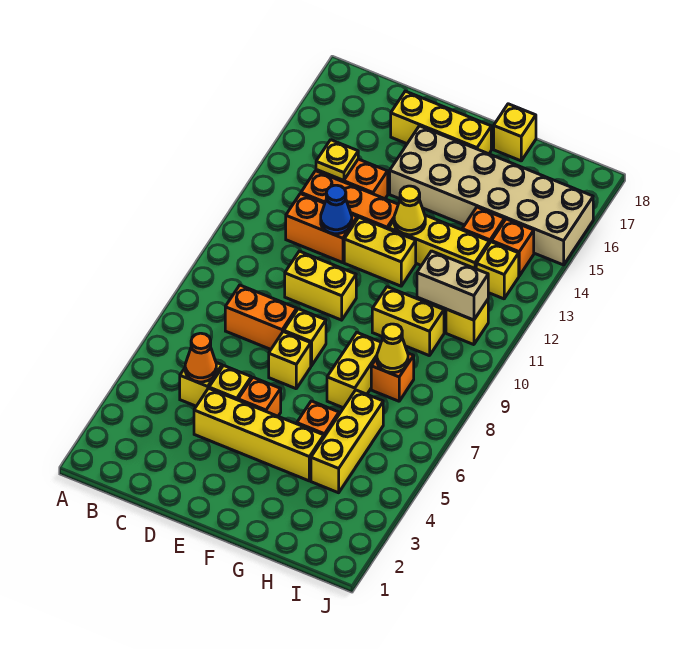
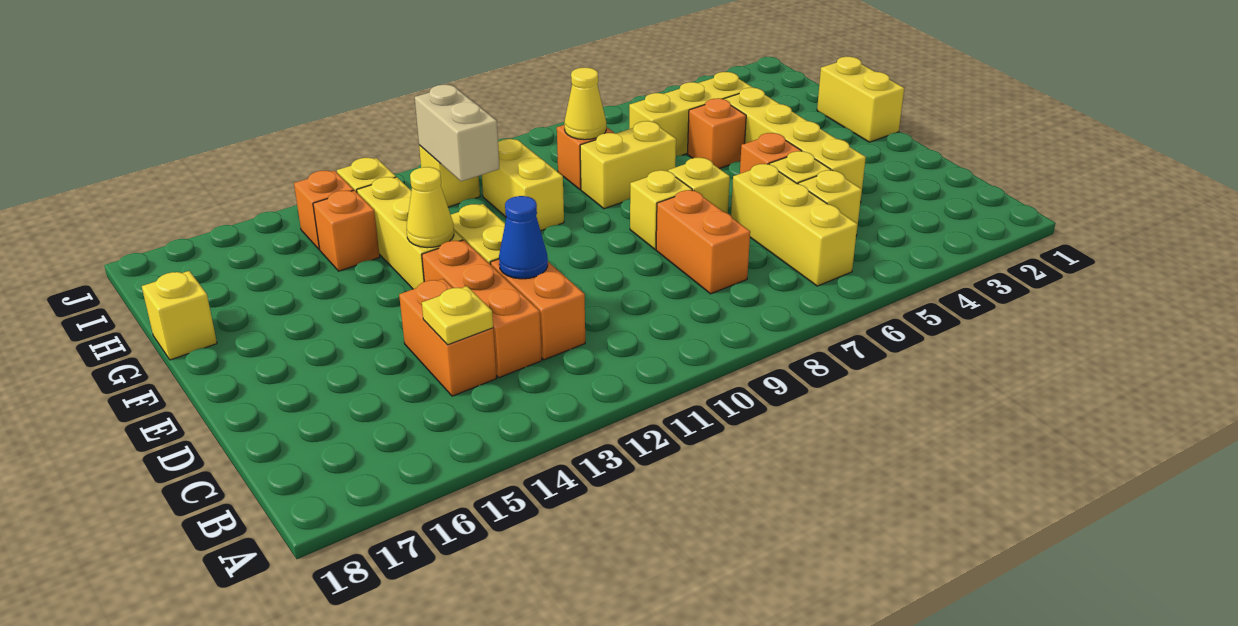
orange cone C5 level 2 -> none
yellow brick D10:E10 level 1 -> yellow brick F1:G1 level 1
yellow brick D17:F17 level 1 -> yellow brick B6:D6 level 1
tan brick E15:J16 level 1 -> none

